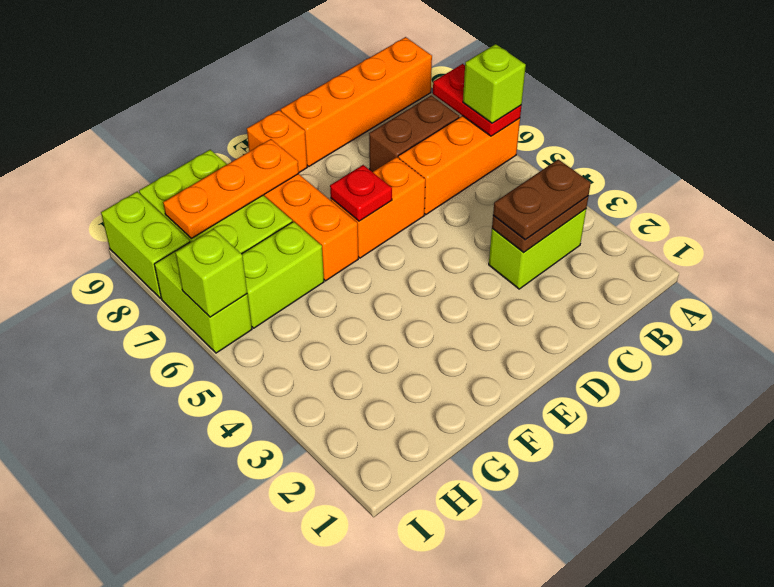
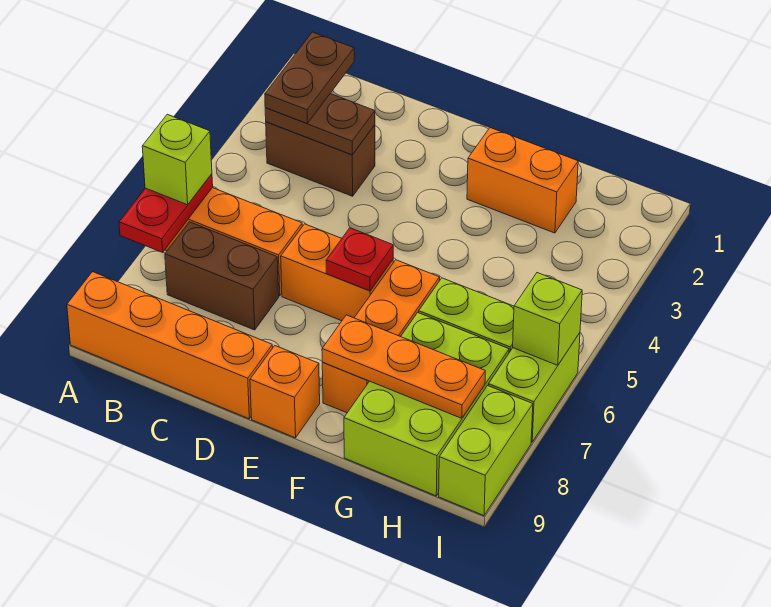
lime brick B3:C3 level 1 -> brown brick B3:C3 level 1
brown plate B3:C3 level 3 -> brown plate B2:B3 level 3
none -> orange brick F2:G2 level 1

